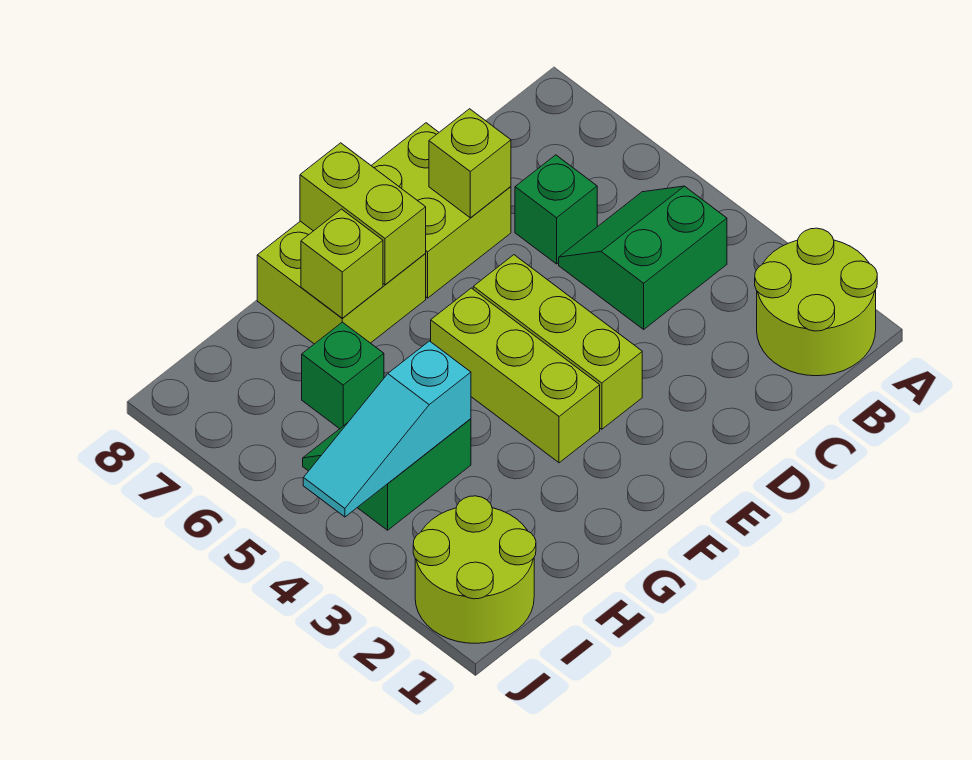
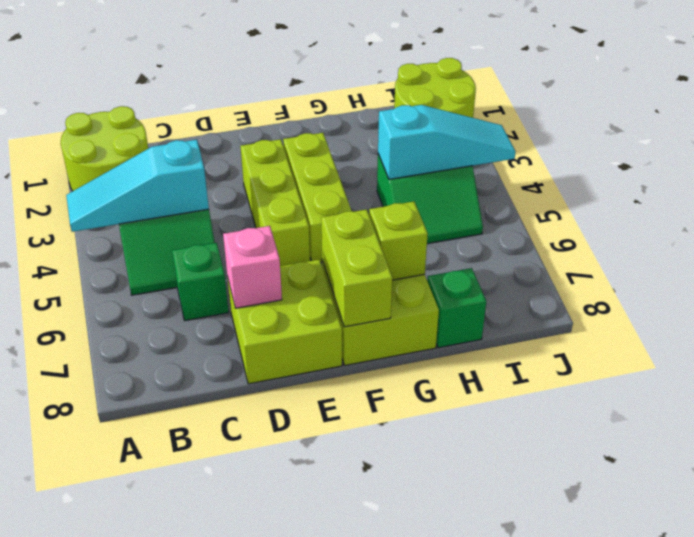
none -> cyan slope A4:C4 level 2 top C
lime brick D7 level 2 -> pink brick D7 level 2
green brick H6 level 1 -> green brick H8 level 1

